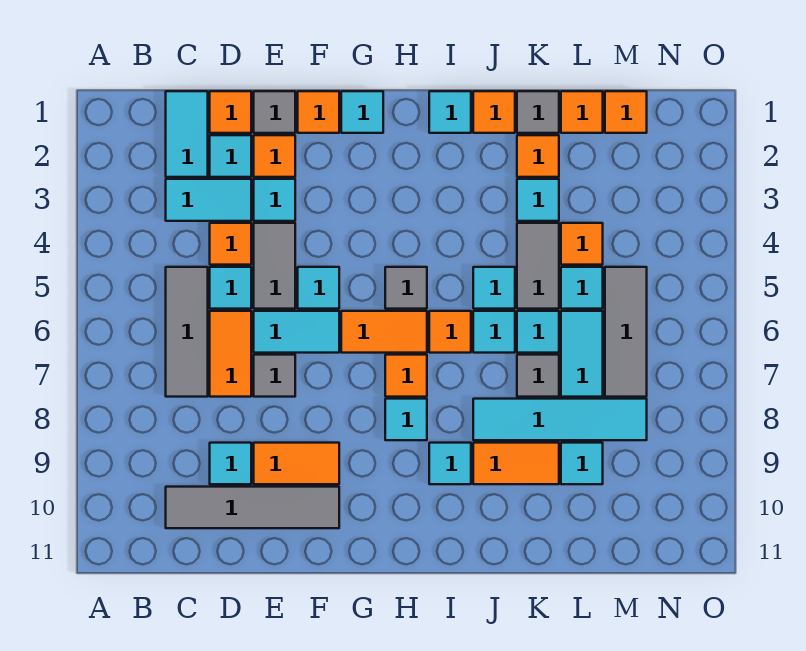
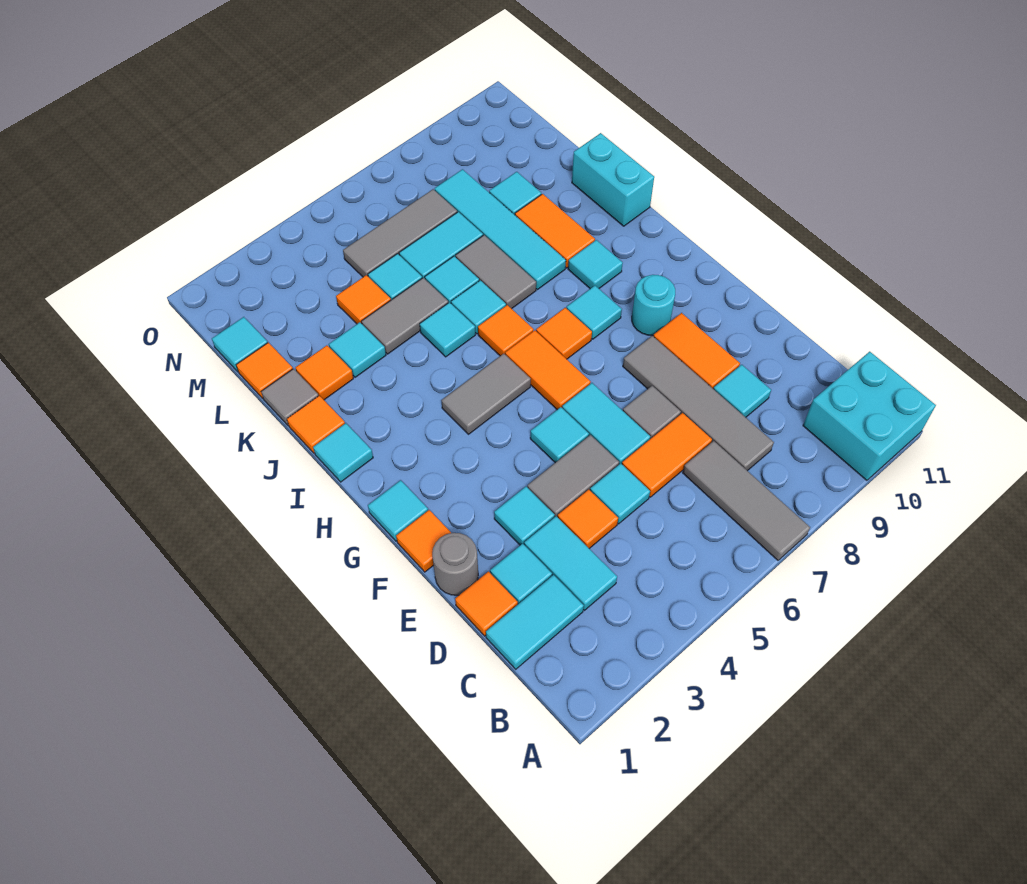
none -> cyan brick A10:B11 level 1
grey tile C5:C7 level 1 -> grey tile A7:C7 level 1
grey tile C10:F10 level 1 -> grey tile C8:F8 level 1
grey tile E1 level 1 -> grey round brick E1 level 1
orange tile E2 level 1 -> none
none -> cyan round brick G9 level 1
grey tile H5 level 1 -> grey tile H4:H5 level 1
none -> cyan brick J11:K11 level 1
grey tile K7 level 1 -> grey tile J7:K7 level 1
orange tile M1 level 1 -> cyan tile M1 level 1

